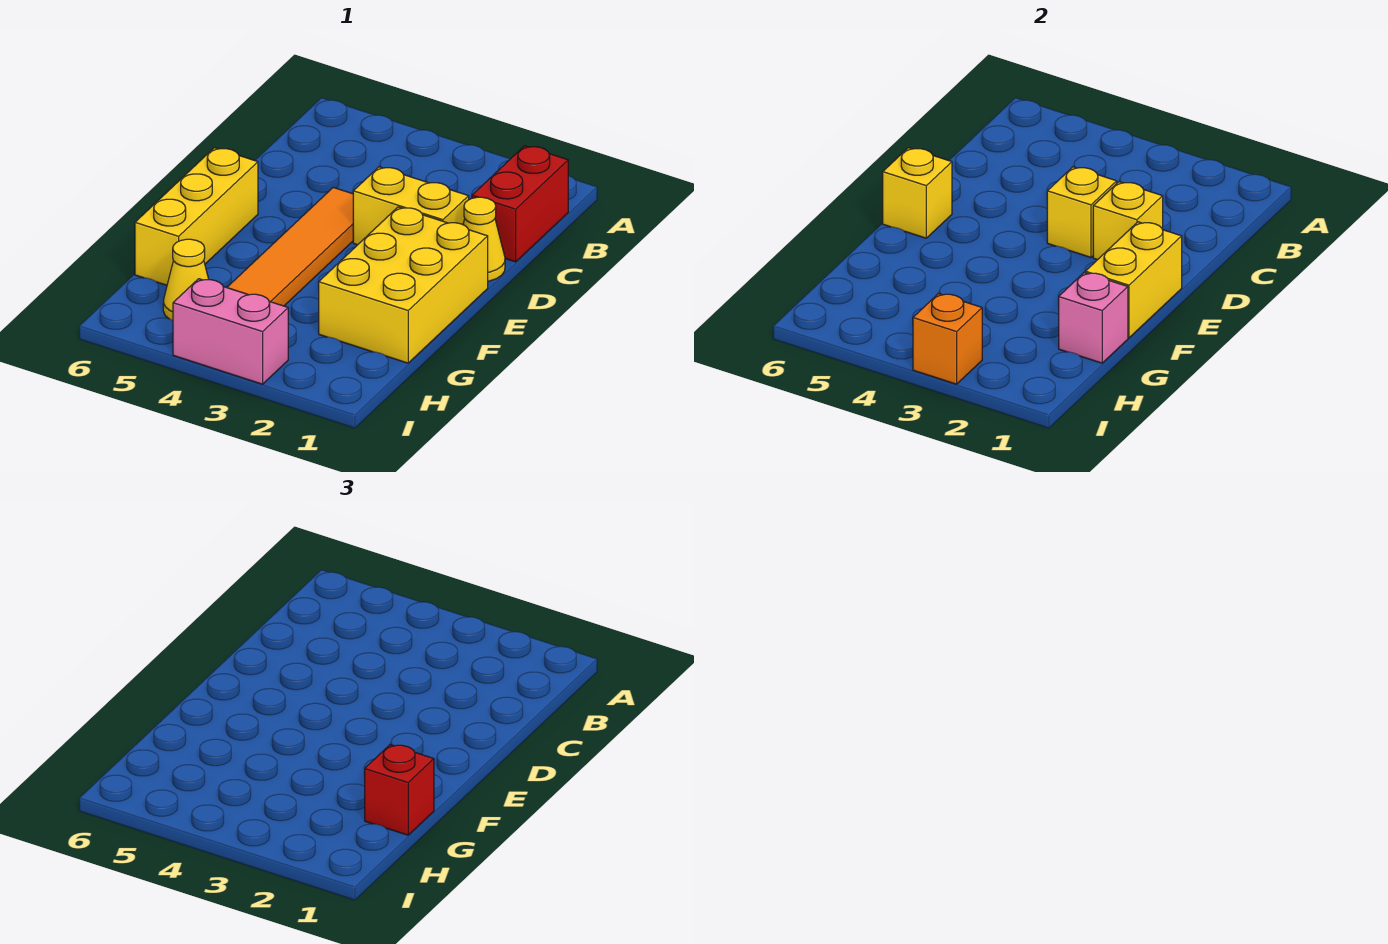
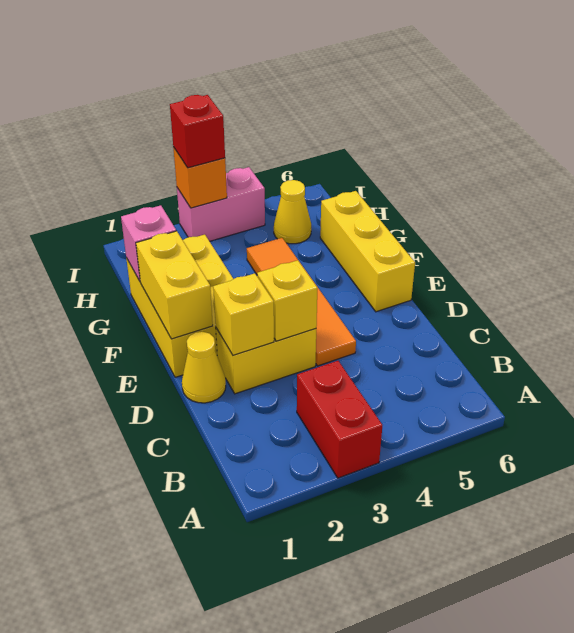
red brick B1:C1 level 1 -> red brick A3:B3 level 1
yellow brick E6 level 2 -> none
red brick G1 level 3 -> red brick I3 level 3

